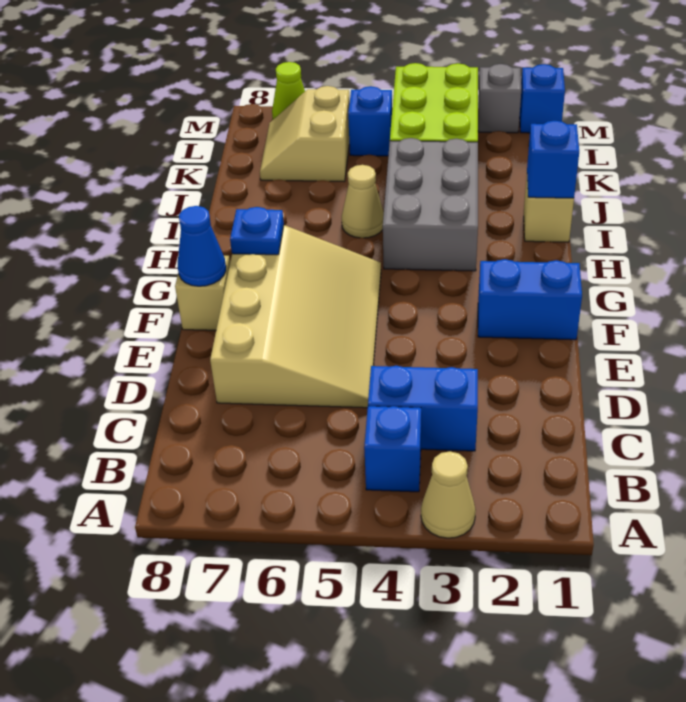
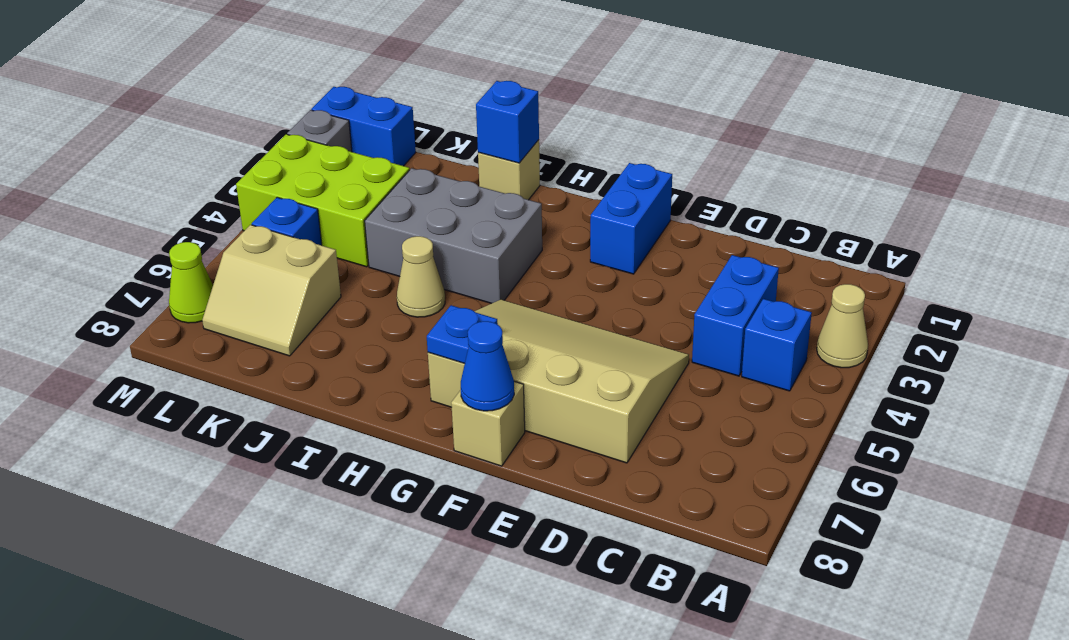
blue brick M1 level 1 -> blue brick L1:M1 level 1

